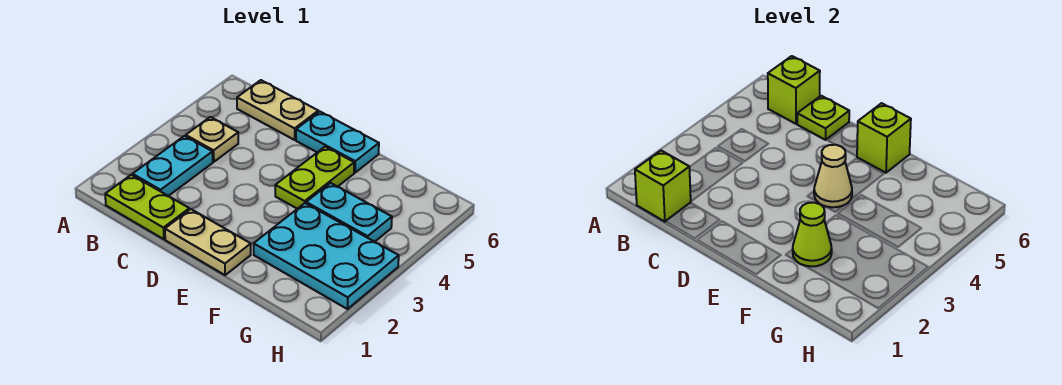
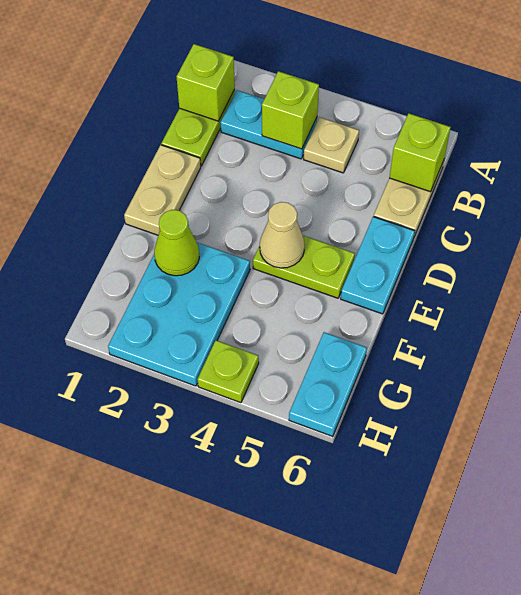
lime plate C6 level 2 -> lime plate H4 level 1
lime brick E6 level 2 -> lime brick B3 level 2
cyan plate F4:G4 level 1 -> cyan plate G6:H6 level 1

